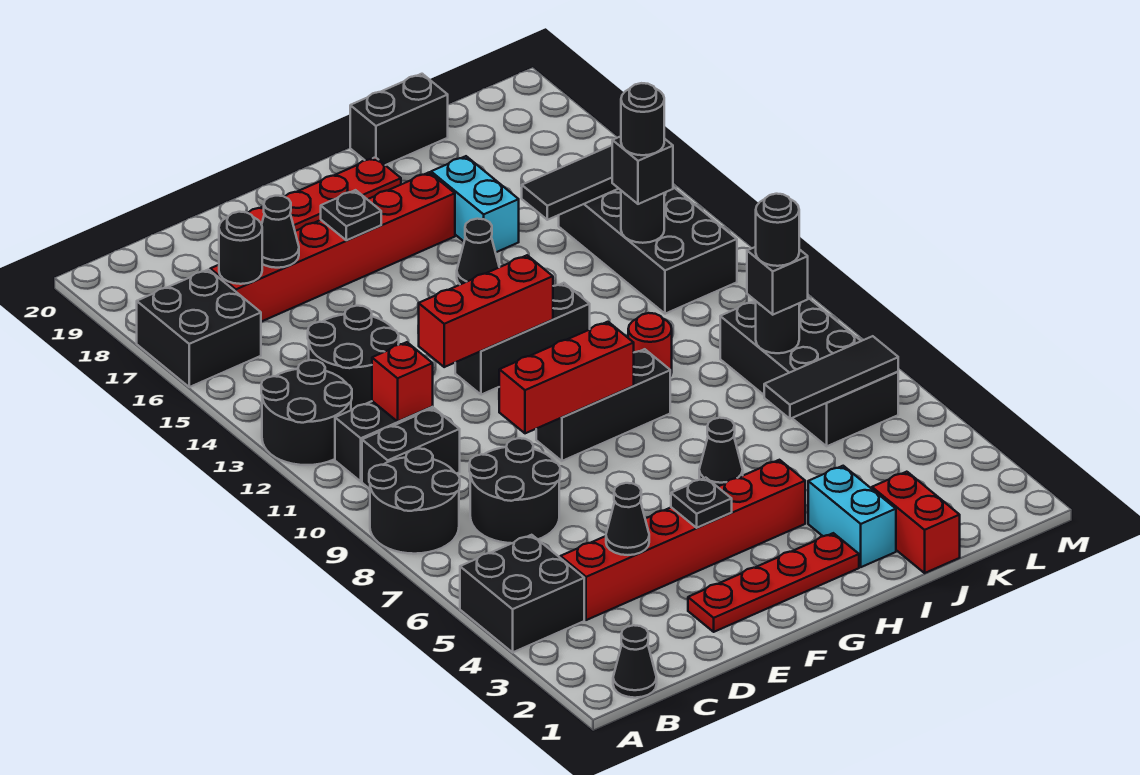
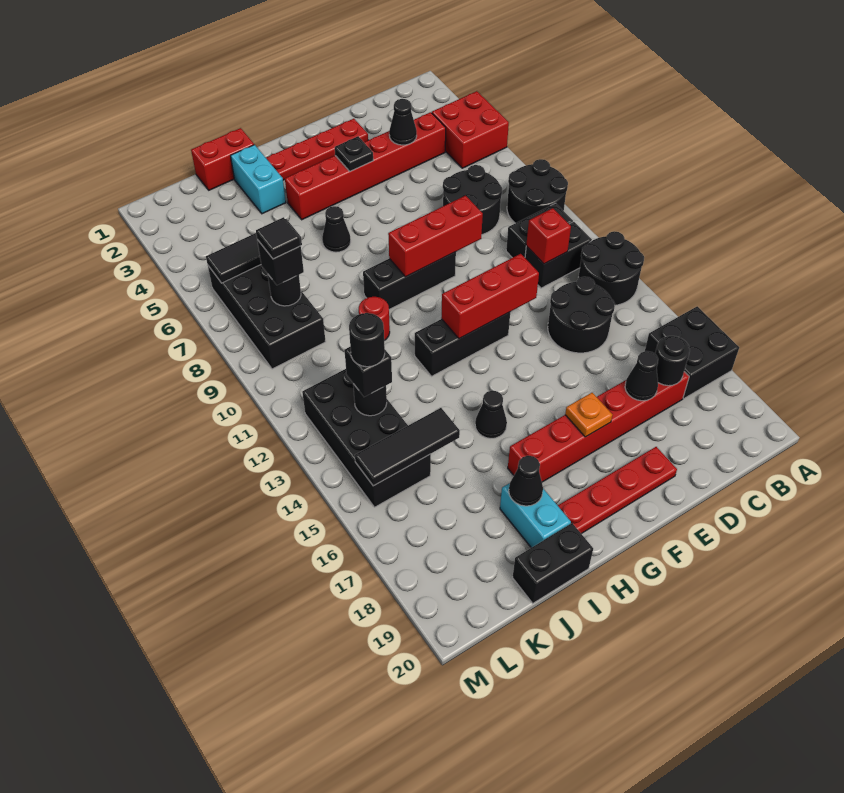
black brick A4:B5 level 1 -> red brick A4:B5 level 1
black cone B1 level 1 -> black cone I18 level 2
black plate F17 level 2 -> orange plate F17 level 2
cyan brick I16:I17 level 1 -> cyan brick I18:I19 level 1
red brick J1:J2 level 1 -> red brick I1:J1 level 1
black round brick K8 level 4 -> black tile K8 level 4

